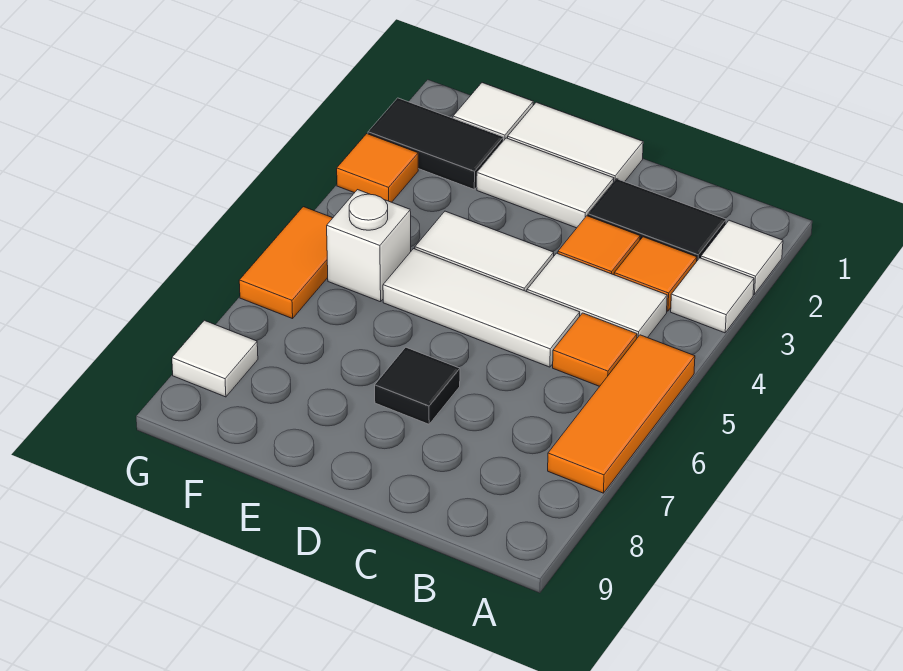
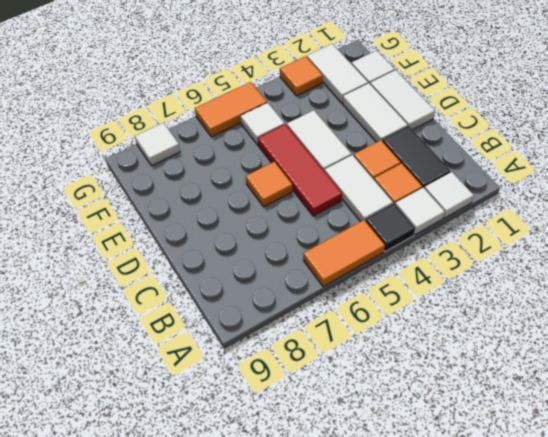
orange tile A5:A7 level 1 -> orange tile A5:A6 level 1
orange tile B5 level 1 -> orange tile D6 level 1
white tile C5:E5 level 1 -> red tile C5:E5 level 1
black tile D7 level 1 -> black tile A4 level 1
black tile F2:G2 level 1 -> white tile F2:G2 level 1
white brick F5 level 1 -> white tile F5 level 1

